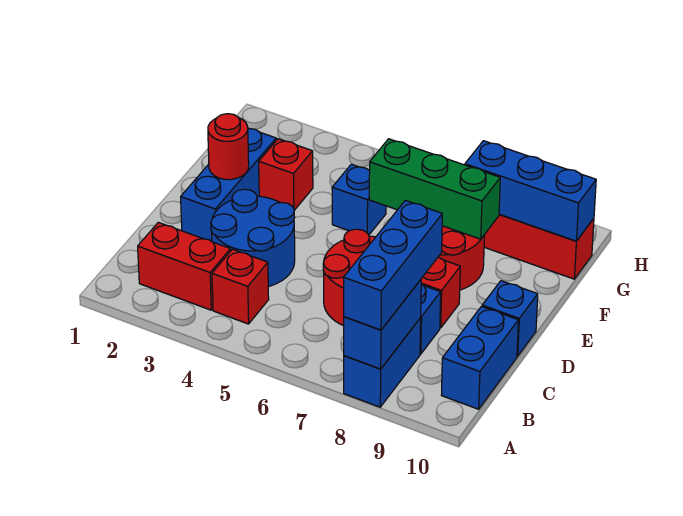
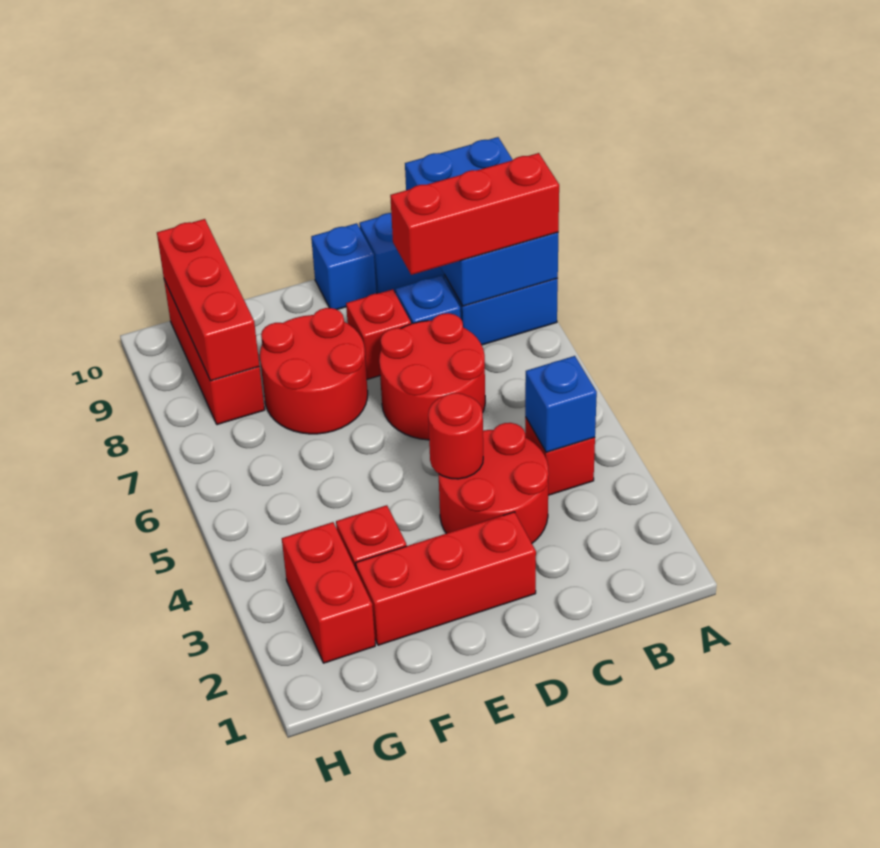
blue brick A8:B8 level 2 -> blue brick A8:B10 level 2
blue brick A8:C8 level 3 -> red brick A8:C8 level 3
red brick B2:B3 level 1 -> red brick G2:G3 level 1
blue round brick C3:D4 level 1 -> red round brick C3:D4 level 1
blue brick D2:F2 level 1 -> red brick D2:F2 level 1
red round brick E2 level 2 -> red round brick D4 level 2
blue brick F5 level 1 -> blue brick B4 level 2
green brick F6:F8 level 2 -> none
blue brick G8:G10 level 2 -> red brick G8:G10 level 2

